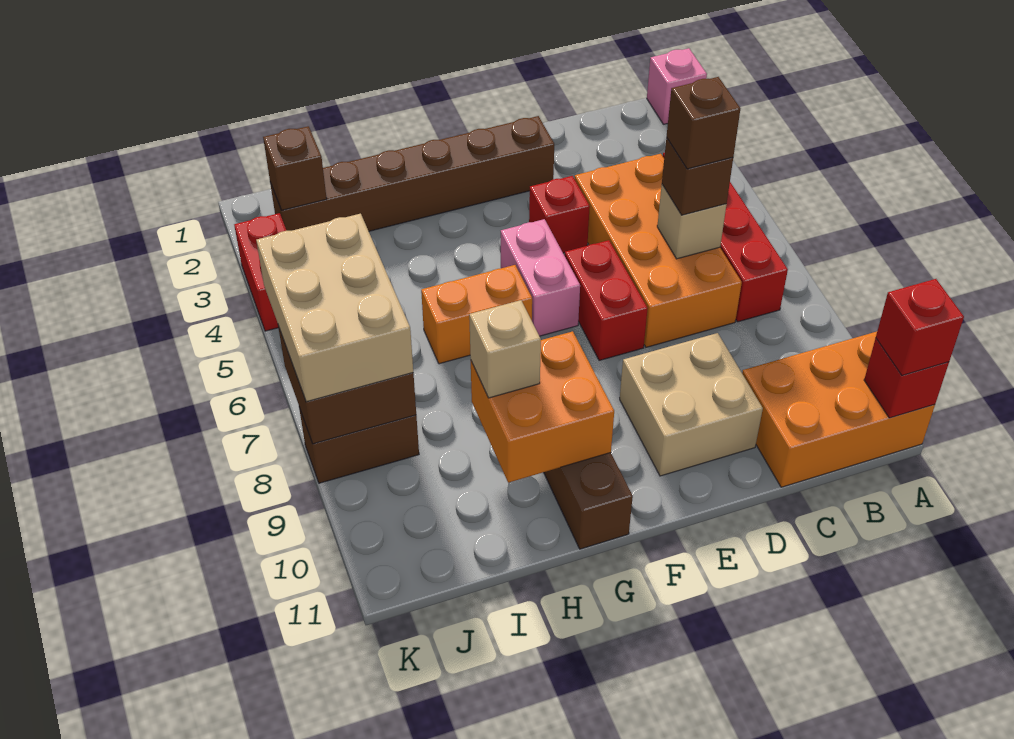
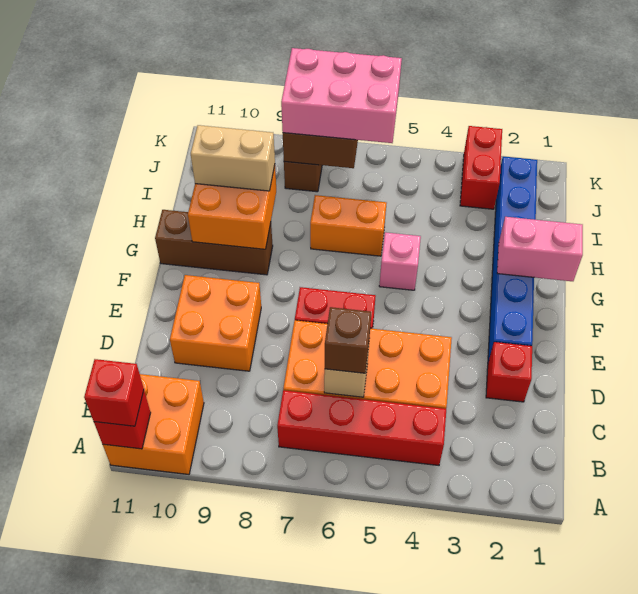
pink brick A1 level 1 -> pink brick G5 level 1
orange brick A10:C11 level 1 -> orange brick A10:B11 level 1
brown brick C6 level 4 -> none
tan brick D9:E10 level 1 -> orange brick D9:E10 level 1
brown brick E2:J2 level 1 -> blue brick E2:J2 level 1
red brick E4 level 1 -> red brick D2 level 1
pink brick F5:F6 level 1 -> pink brick G1:G2 level 2
orange brick G6:H6 level 1 -> orange brick H6:H7 level 1
tan brick H9 level 3 -> tan brick H9:H10 level 3
brown brick J2 level 2 -> none
tan brick J6:K8 level 3 -> pink brick J6:K8 level 3
red brick K3:K4 level 1 -> red brick J3:K3 level 1

